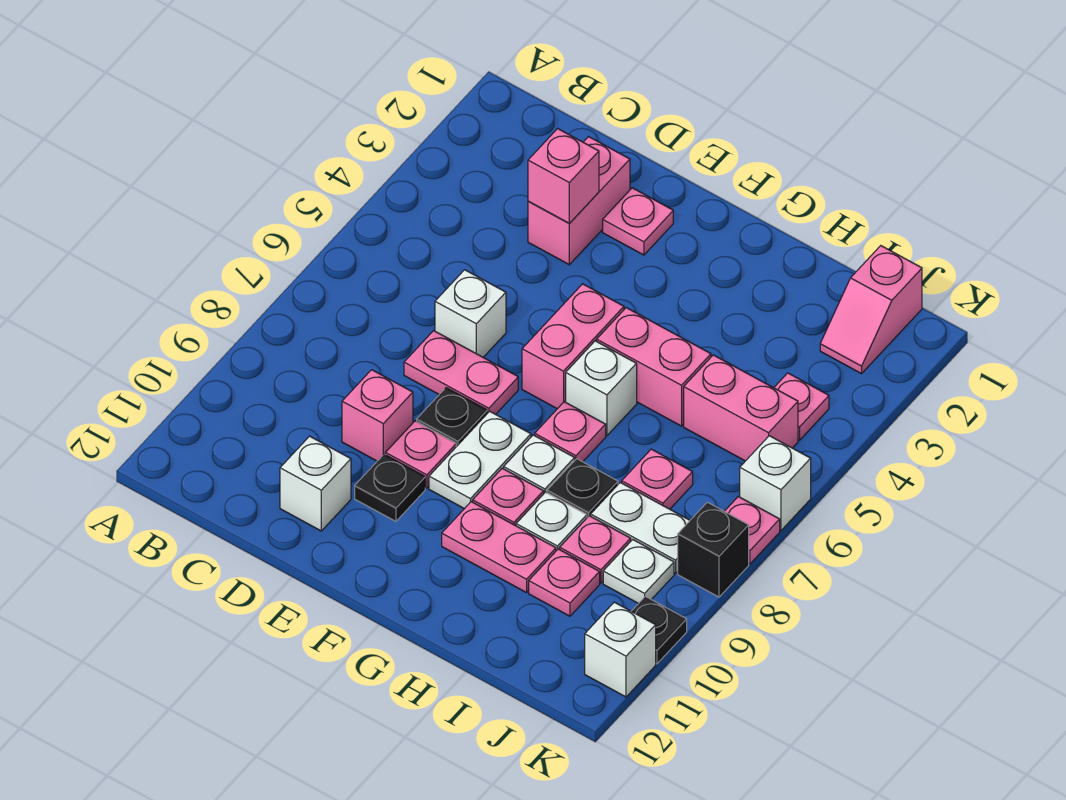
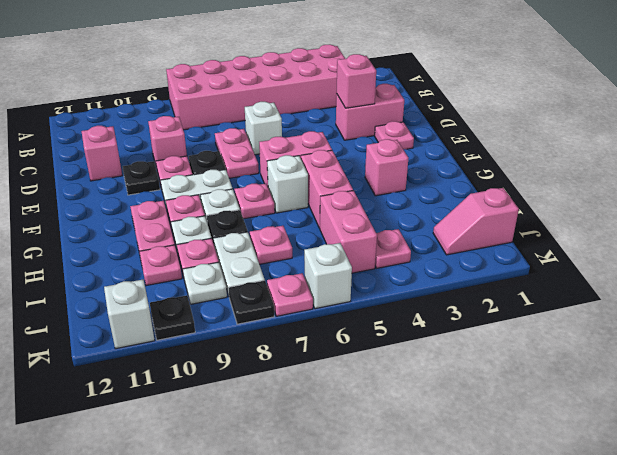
none -> pink brick A3:B8 level 1
white brick D11 level 1 -> pink brick D11 level 1
none -> pink brick G3 level 1
black brick K8 level 1 -> black plate K8 level 1

